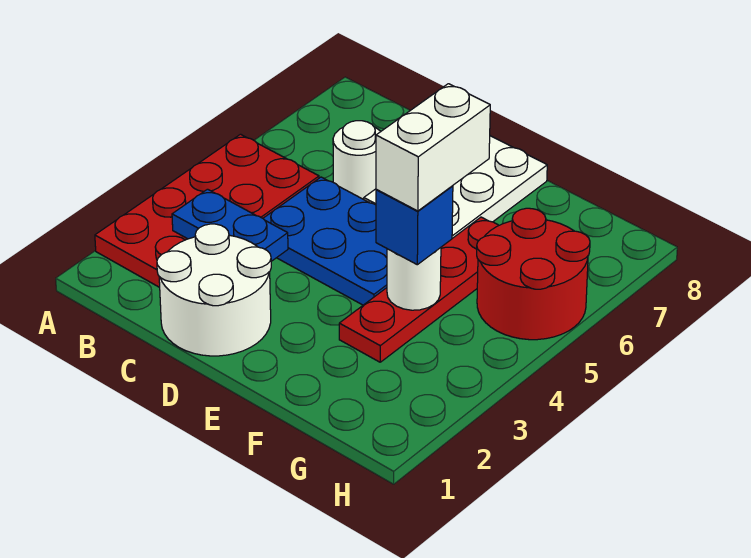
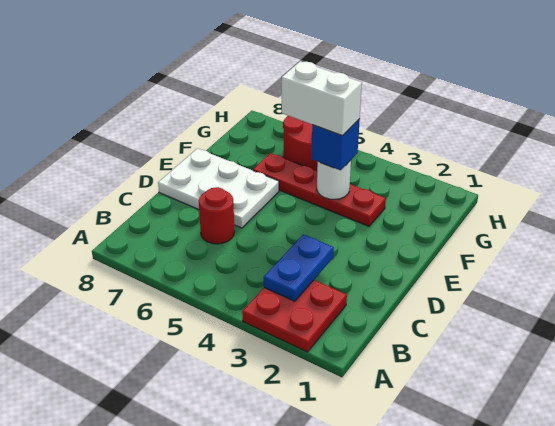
red plate A2:B5 level 1 -> red plate A2:B3 level 1
white round brick C1:D2 level 1 -> none
blue plate C4:E5 level 1 -> none
white round brick C6 level 1 -> red round brick C6 level 1

